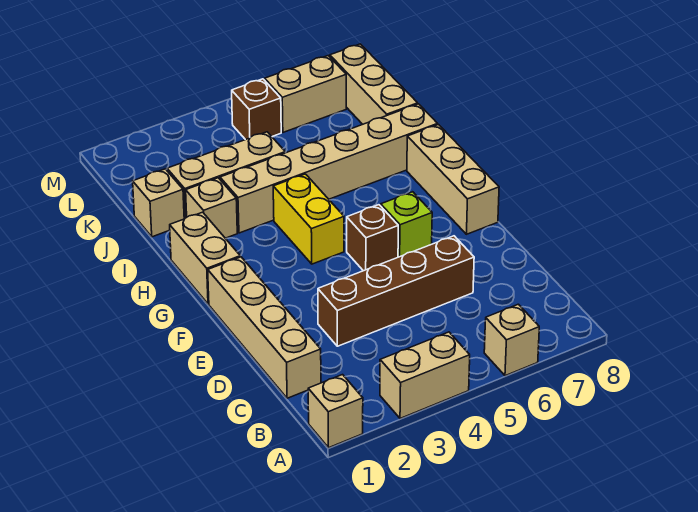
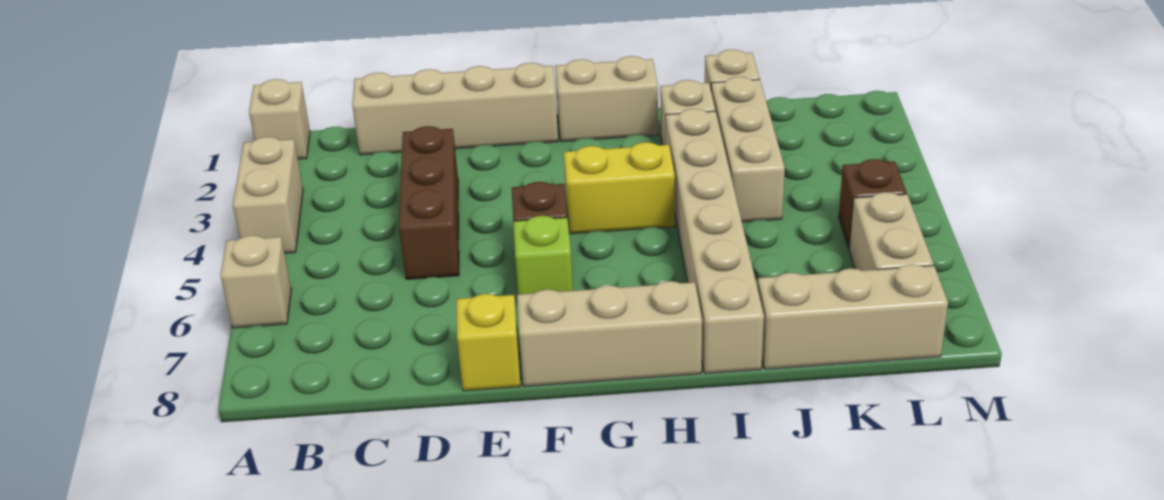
brown brick D3:D6 level 1 -> brown brick D3:D5 level 1
none -> yellow brick E8 level 1

